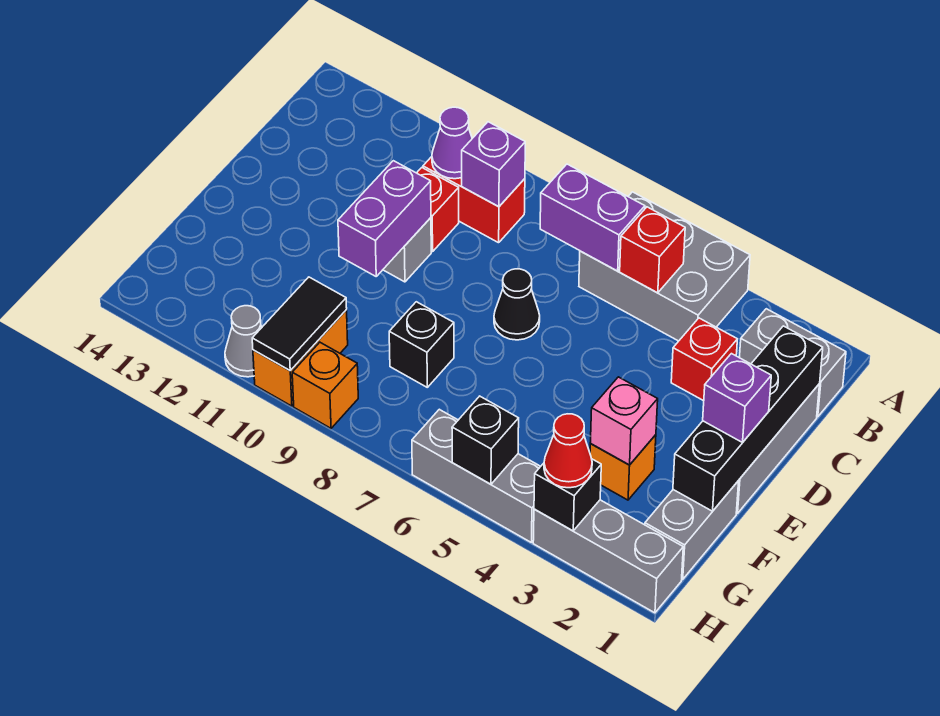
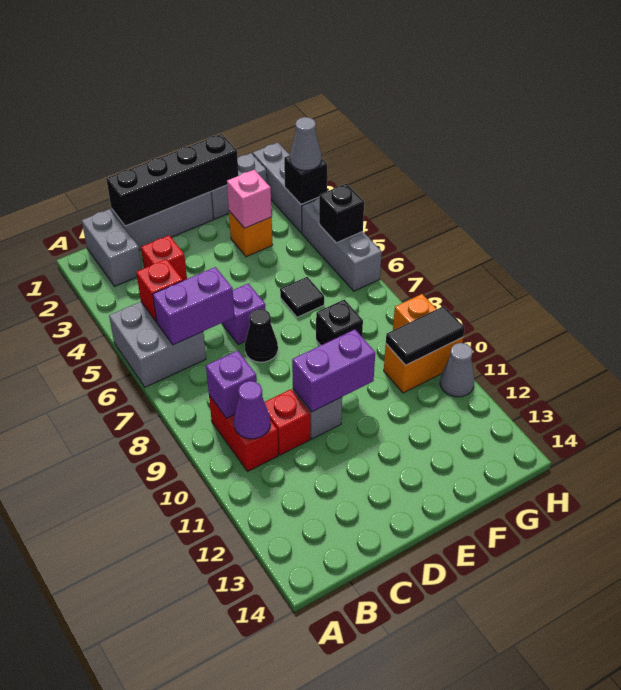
grey brick A4:B6 level 1 -> grey brick A5:B6 level 1
purple brick B6:B7 level 2 -> purple brick B6:C6 level 2
purple brick E1 level 3 -> purple brick D6 level 1
none -> black tile F6 level 1
red cone H3 level 3 -> grey cone H3 level 3

